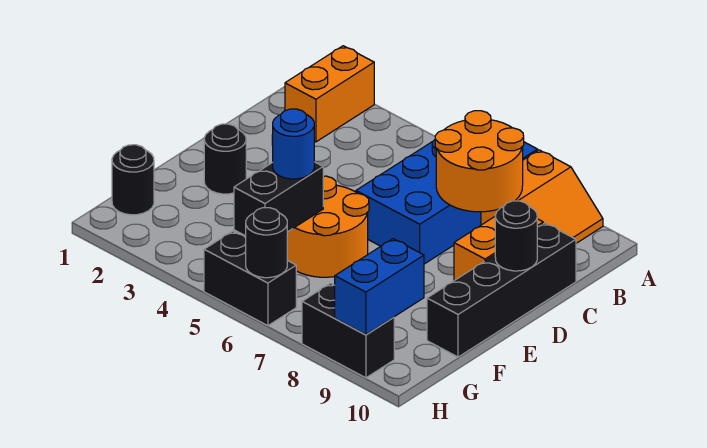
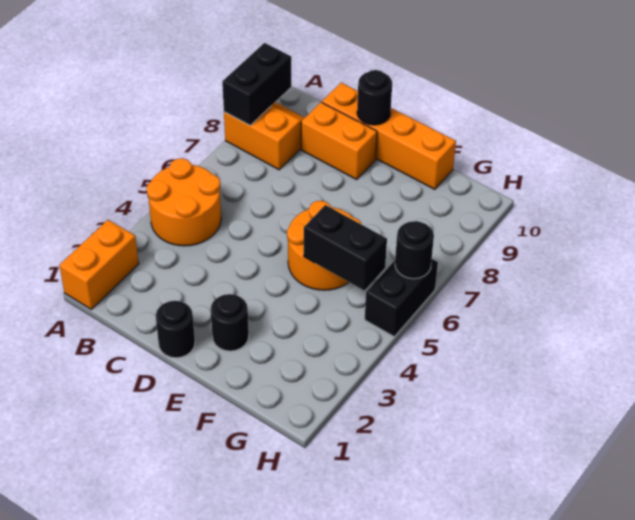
orange brick A2:B2 level 1 -> orange brick A1:A2 level 1
blue brick A6:D7 level 1 -> none
orange round brick B7:C8 level 2 -> orange round brick A4:B5 level 1
black brick C10:F10 level 1 -> orange brick C10:F10 level 1
blue round brick F5 level 3 -> none
black round brick G1 level 1 -> black round brick D1 level 1
blue brick G9:H9 level 2 -> none
black brick H8:H9 level 1 -> black brick A8:A9 level 2

